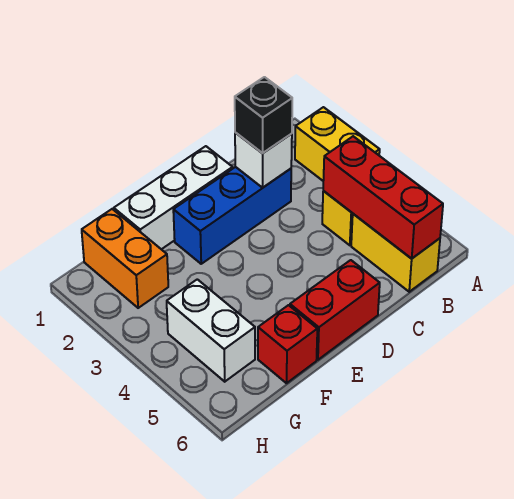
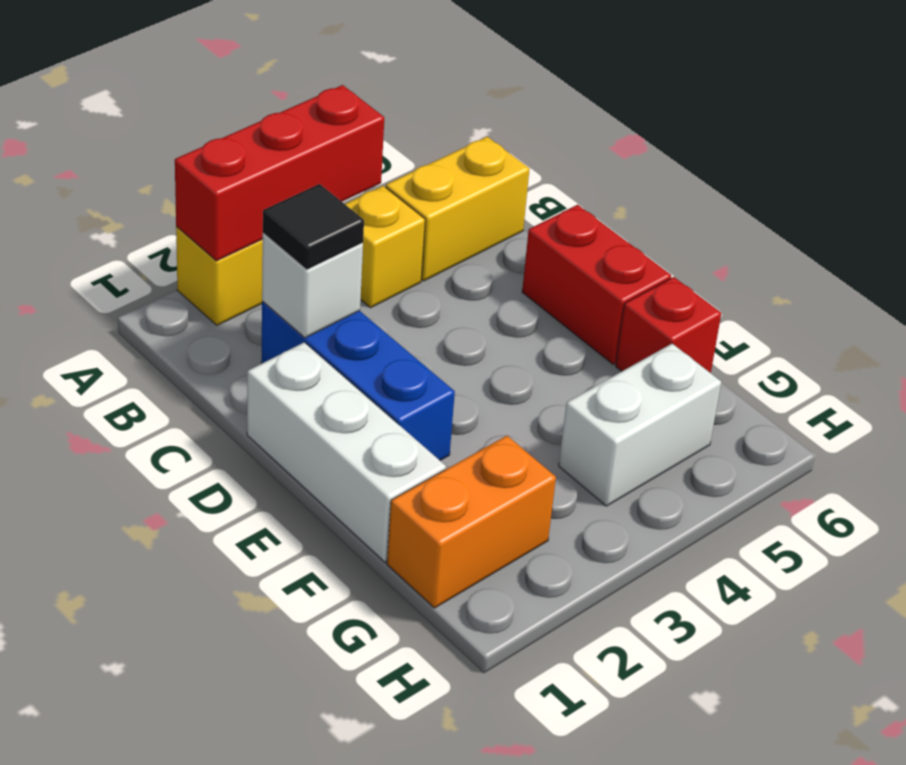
red brick B4:B6 level 2 -> red brick A2:A4 level 2
black brick C2 level 3 -> black tile C2 level 3

